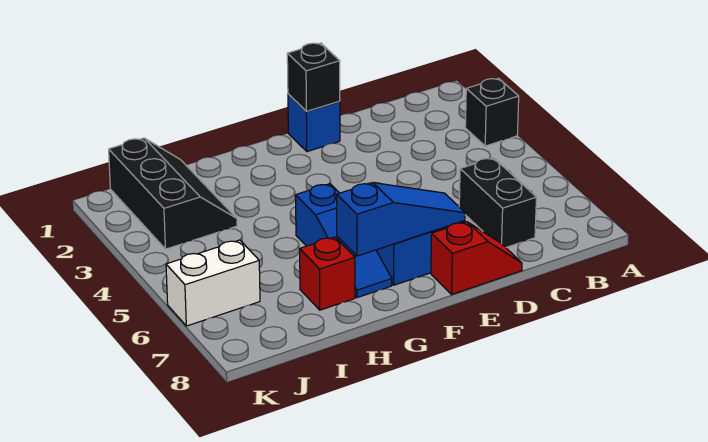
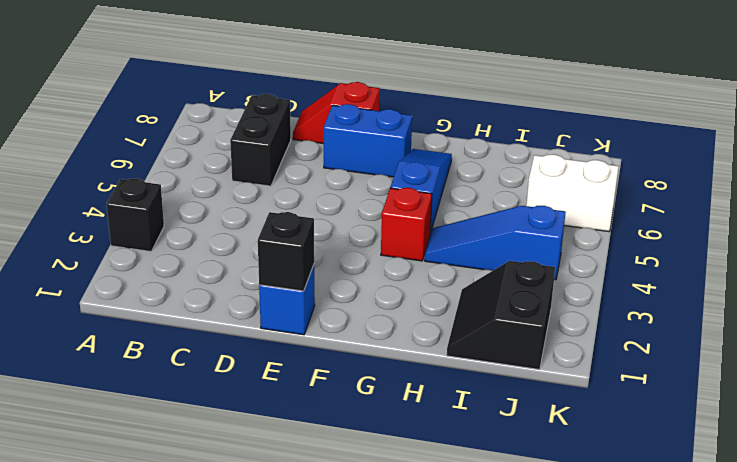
blue slope E7:G7 level 2 top G -> blue slope H4:J4 level 1 top J
red brick H7 level 1 -> red brick G4 level 1
black slope I1:J3 level 1 top J -> black slope I1:J2 level 1 top J

